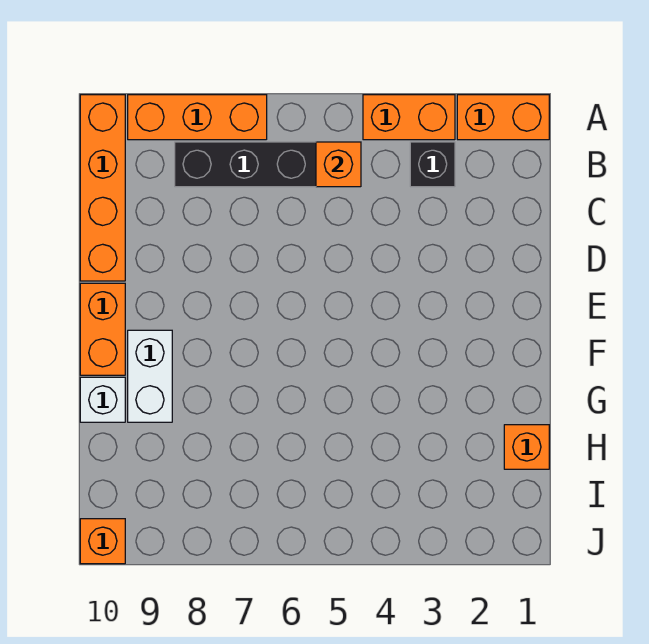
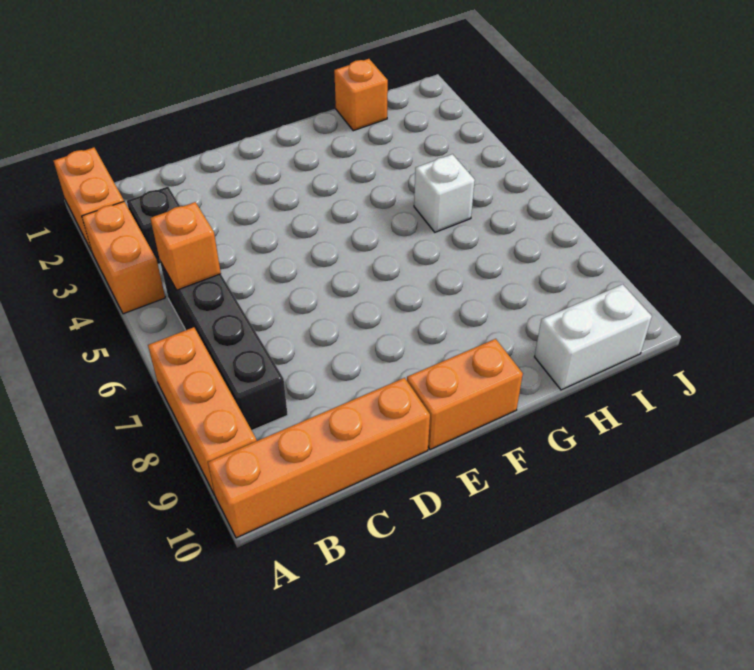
white brick F9:G9 level 1 -> white brick H10:I10 level 1
white brick G10 level 1 -> white brick H5 level 1
orange brick J10 level 1 -> none

